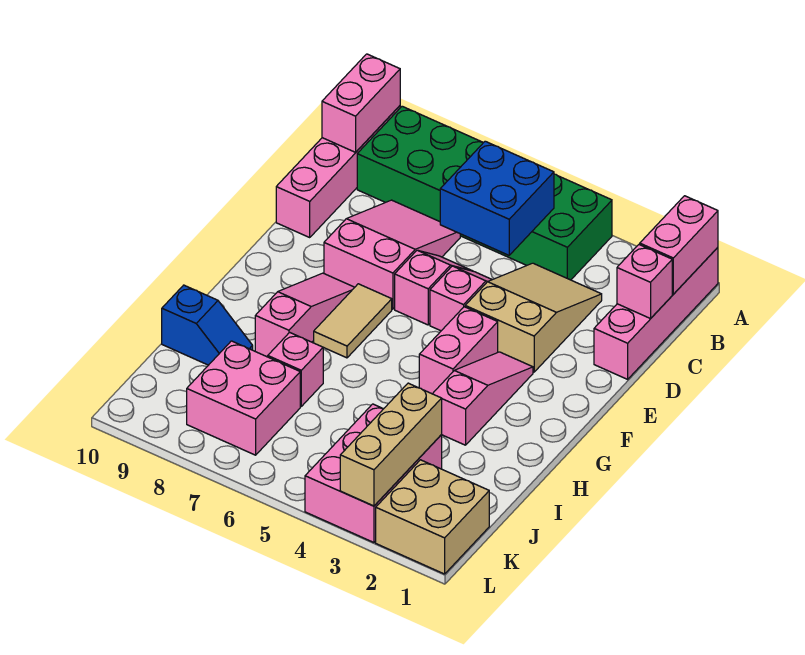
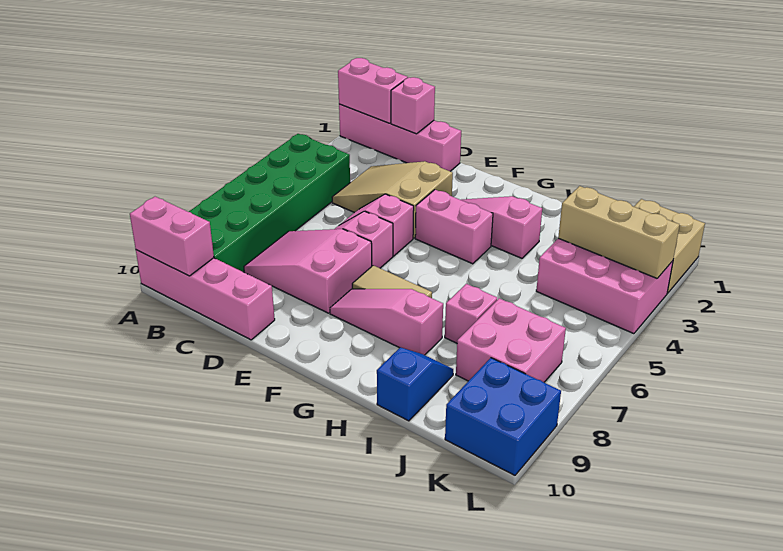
blue brick B5:C6 level 2 -> blue brick K9:L10 level 1

